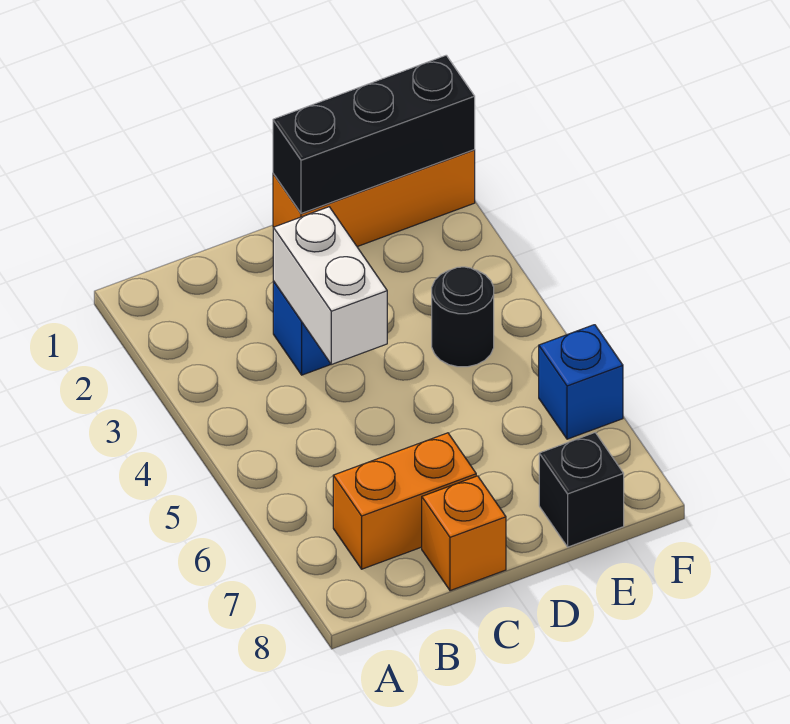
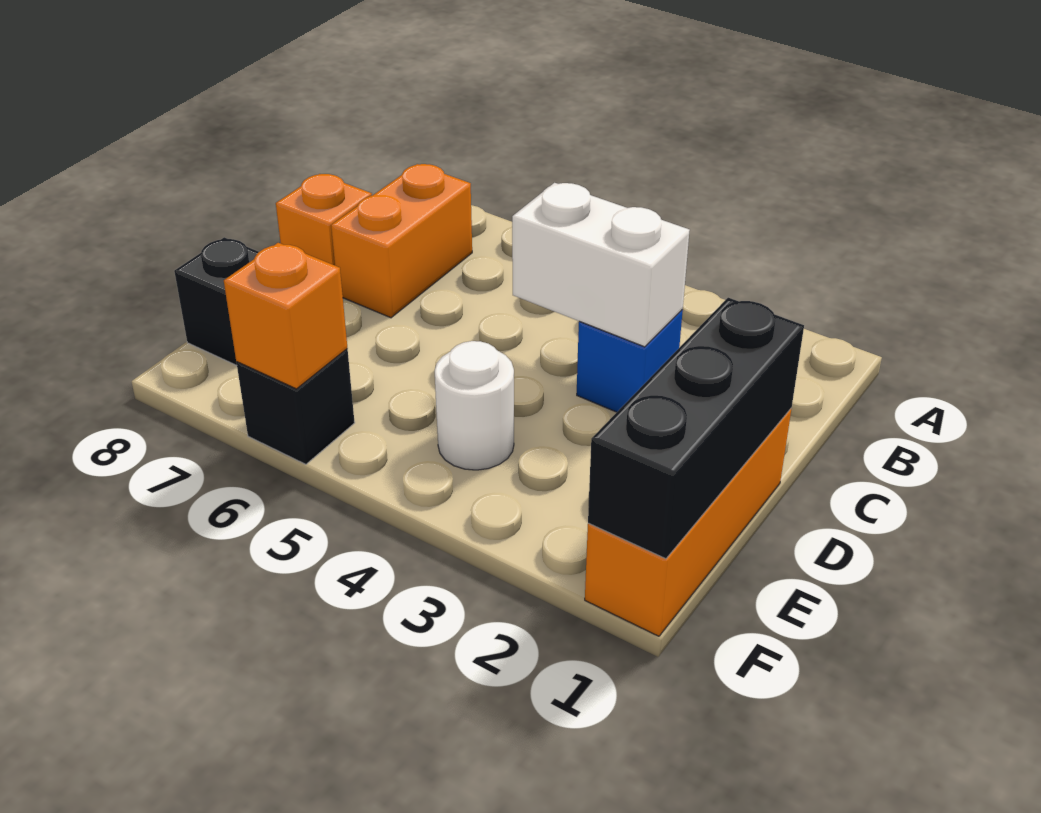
black round brick E4 level 1 -> white round brick E4 level 1
blue brick F6 level 1 -> black brick F6 level 1
none -> orange brick F6 level 2

